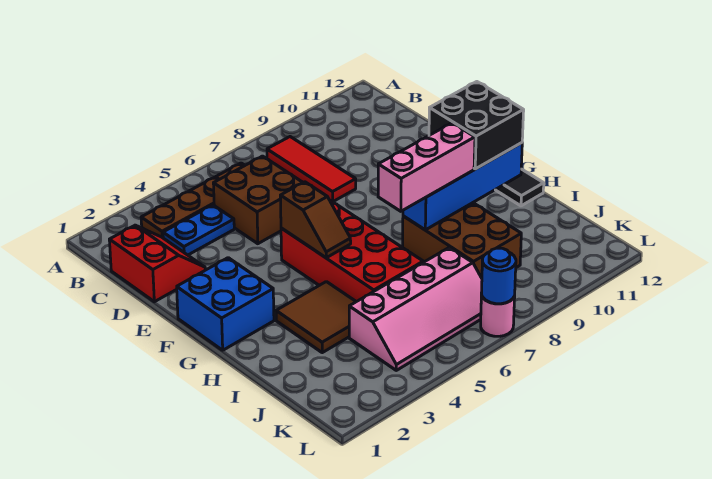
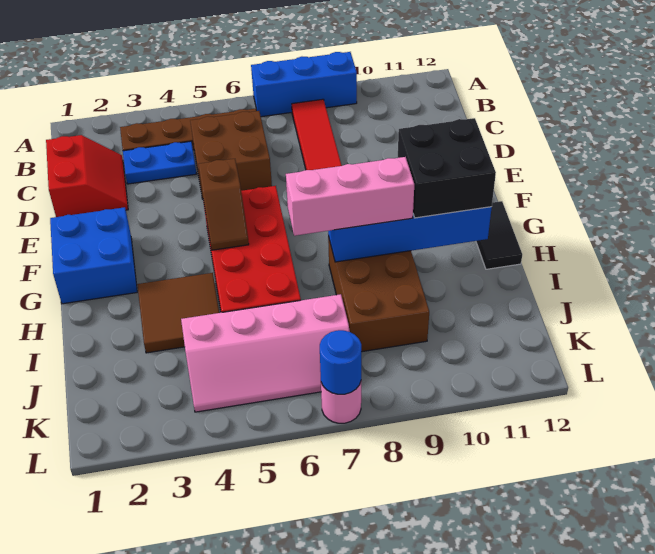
none -> blue brick A7:A9 level 1

